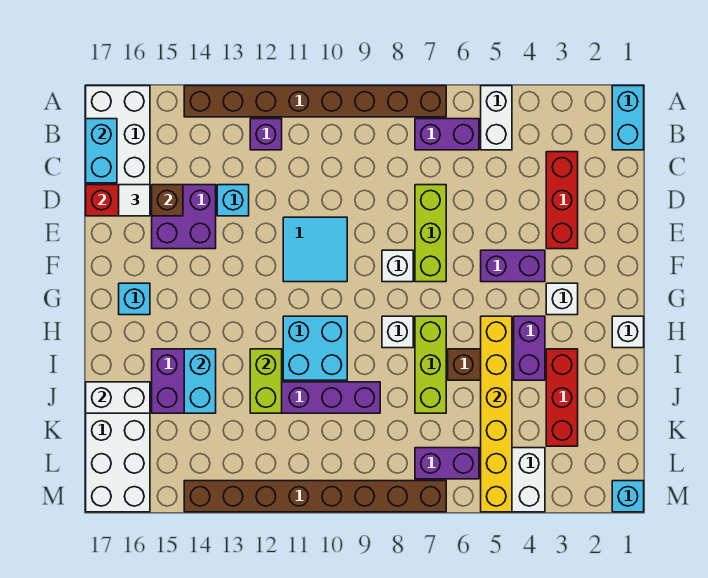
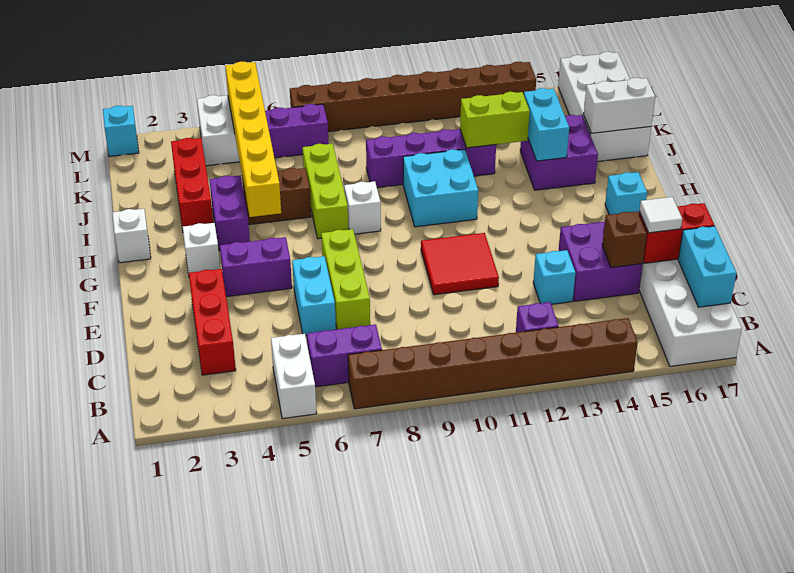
cyan brick A1:B1 level 1 -> cyan brick D6:E6 level 1
cyan tile E10:F11 level 1 -> red tile E10:F11 level 1
white brick F8 level 1 -> none
lime brick I12:J12 level 2 -> lime brick J12:J13 level 2

